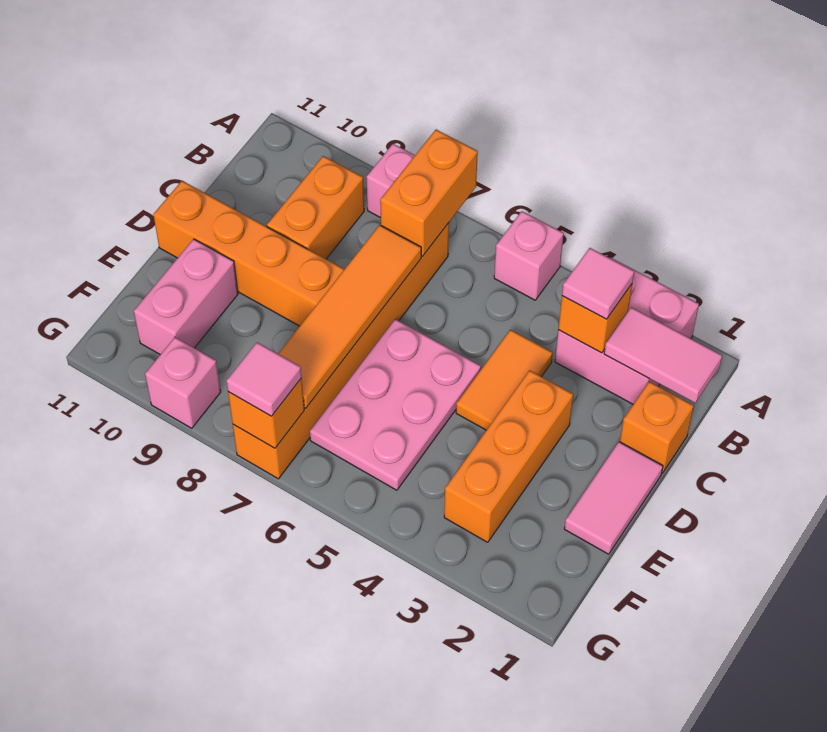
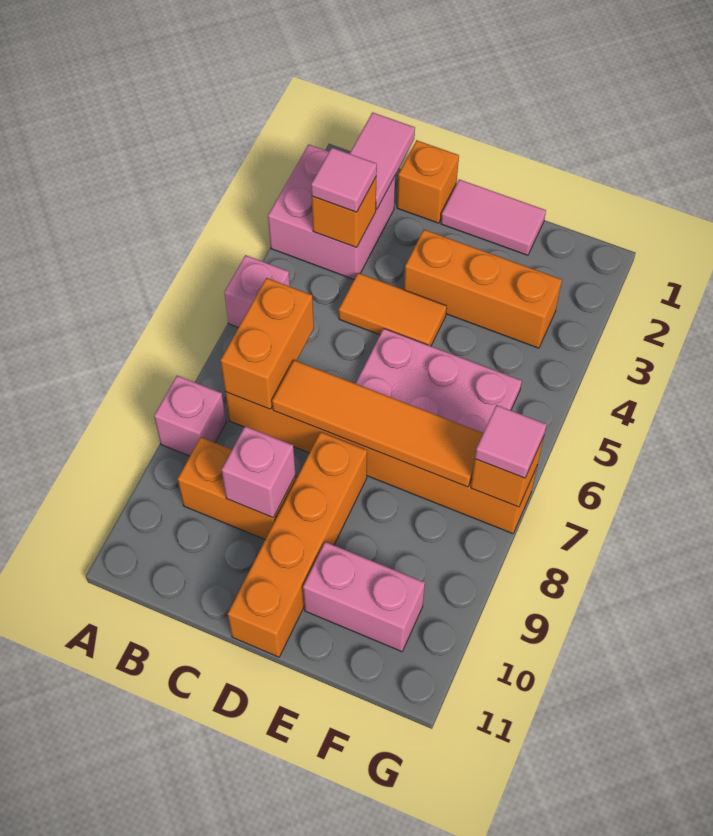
orange brick A7:B7 level 2 -> orange brick B6:B7 level 2
pink brick G9 level 1 -> pink brick C9 level 2

